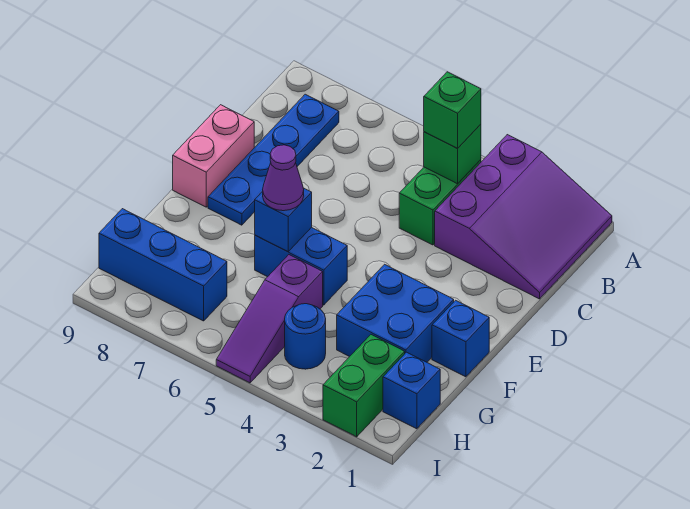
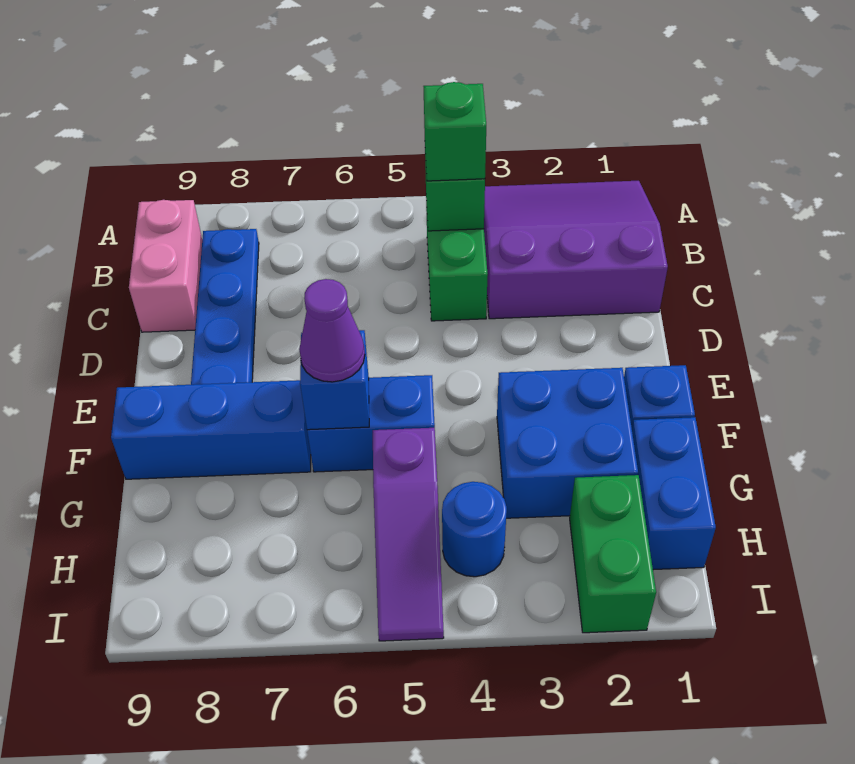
purple slope A1:C3 level 1 top 3 -> purple slope A1:C3 level 1 top C
pink brick D9:E9 level 1 -> pink brick B9:C9 level 1
blue brick H1 level 1 -> blue brick G1:H1 level 1
blue brick H7:H9 level 1 -> blue brick F7:F9 level 1

